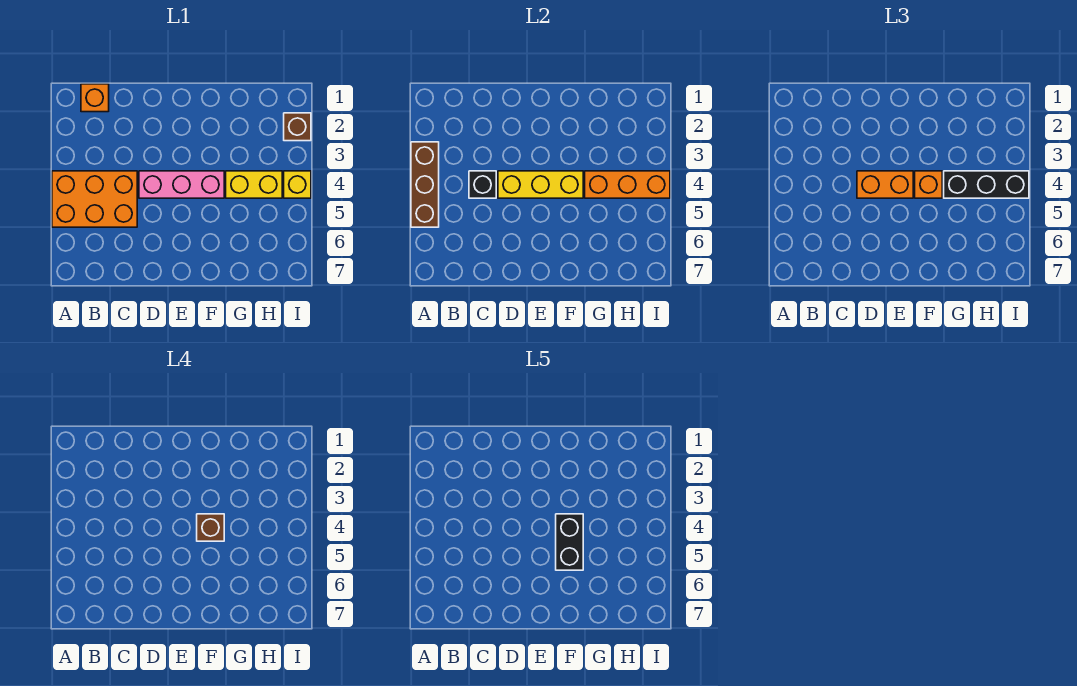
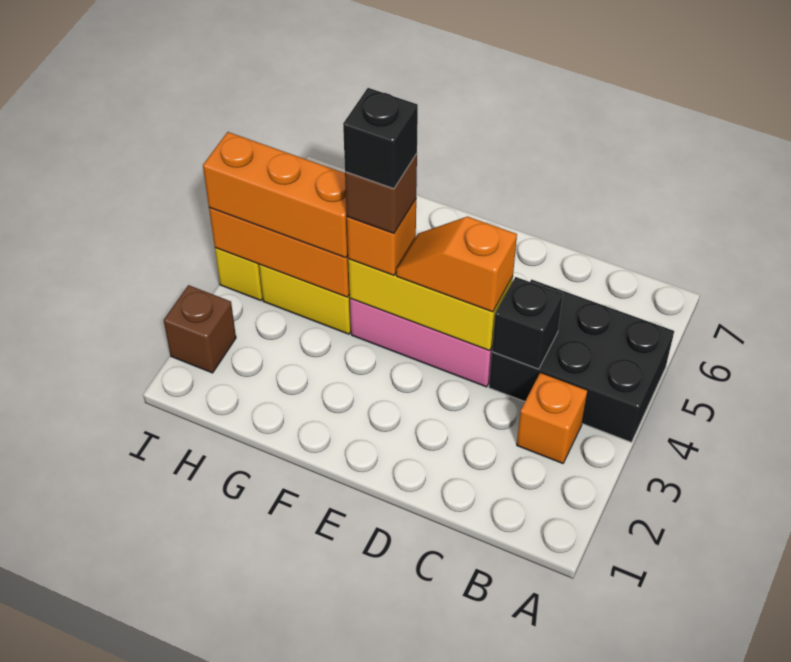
brown brick A3:A5 level 2 -> none
orange brick A4:C5 level 1 -> black brick A4:C5 level 1
orange brick B1 level 1 -> orange brick B3 level 1
orange brick D4:E4 level 3 -> orange slope D4:E4 level 3 top D
black brick F4:F5 level 5 -> black brick F4 level 5
black brick G4:I4 level 3 -> orange brick G4:I4 level 3

